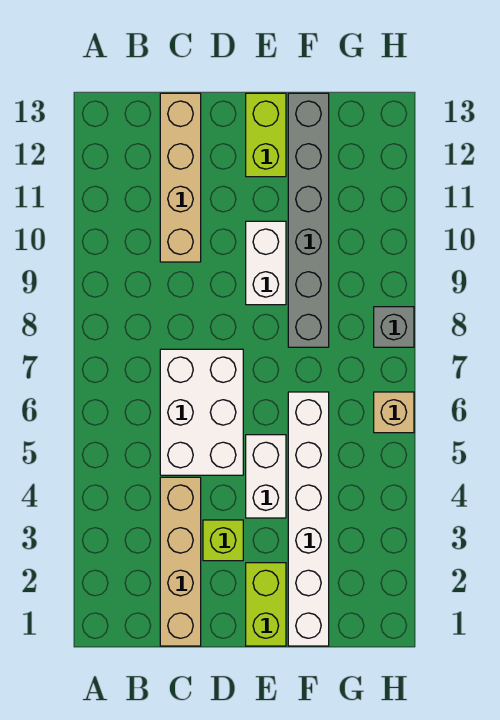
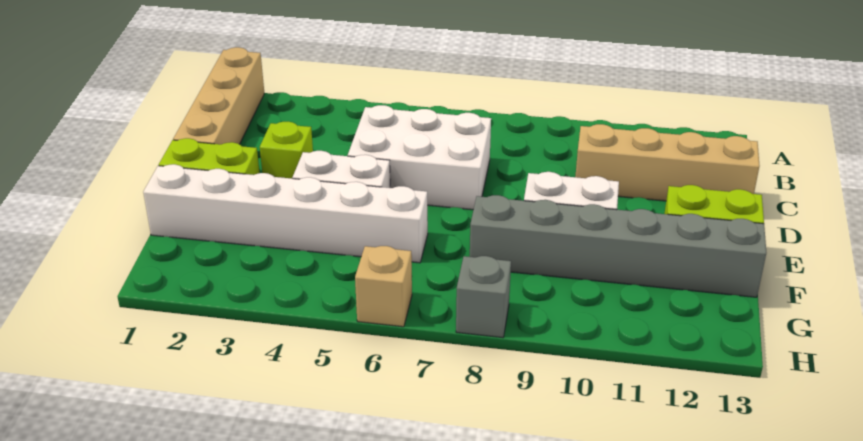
tan brick C1:C4 level 1 -> tan brick A1:D1 level 1

